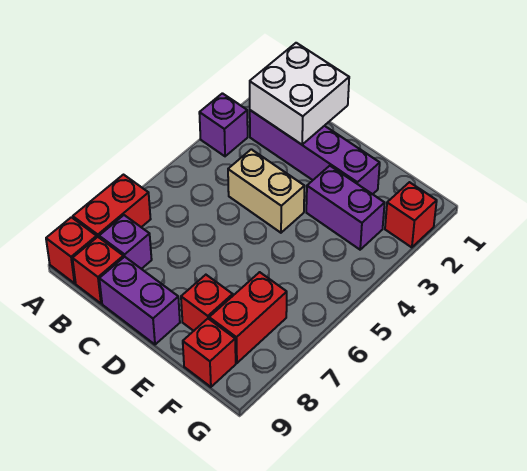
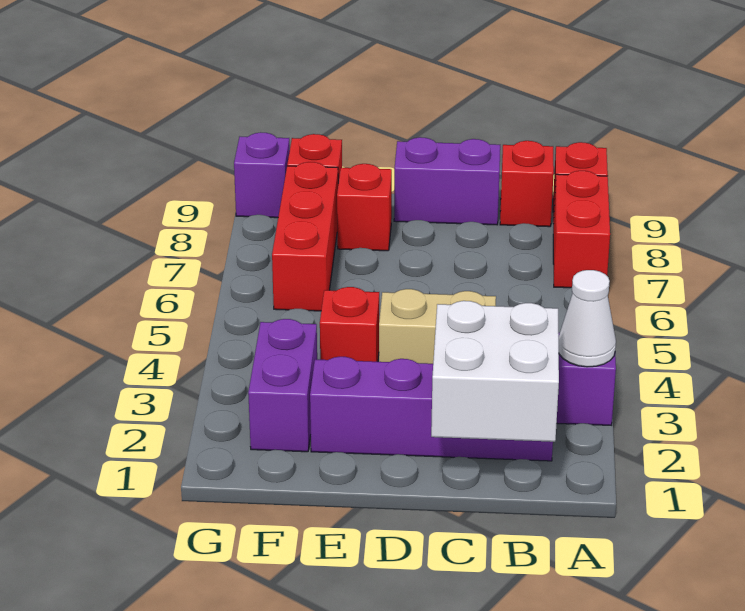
none -> white cone A3 level 2
purple brick B8 level 1 -> purple brick G9 level 1
purple brick E3:F3 level 1 -> purple brick F2:F3 level 1
red brick F7:F8 level 1 -> red brick F6:F8 level 1
red brick G2 level 1 -> red brick E4 level 1

